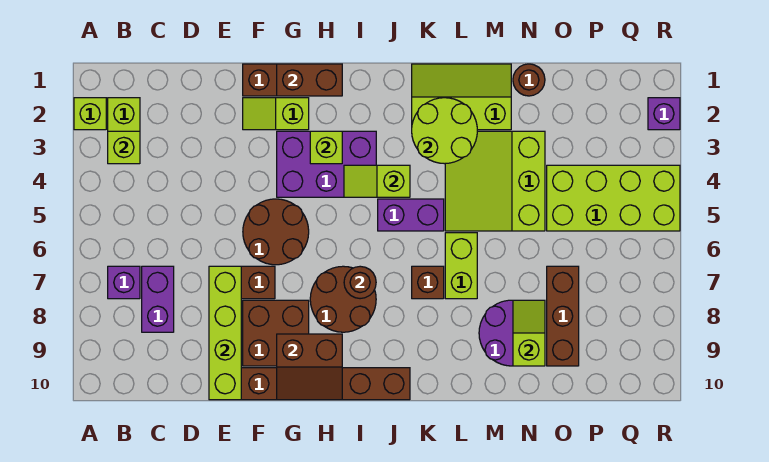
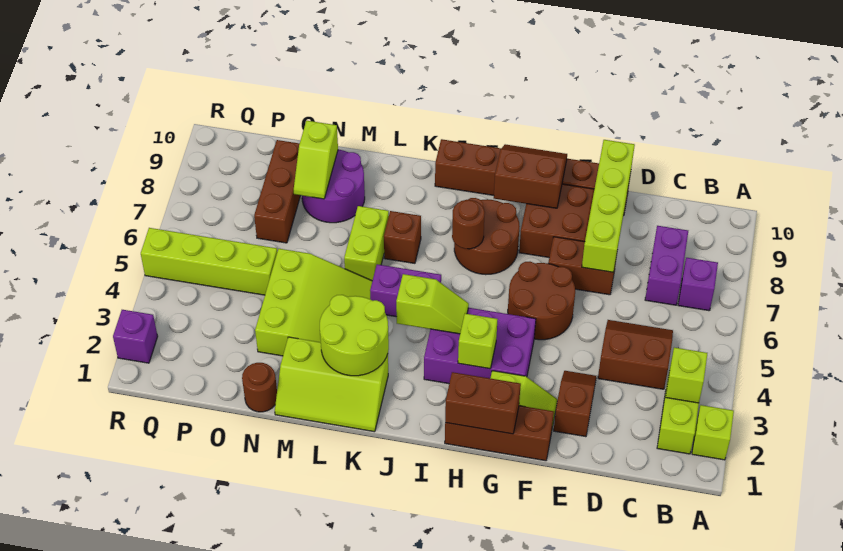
none -> brown slope C4:D5 level 1 top 4
none -> brown slope E2:E3 level 1 top 2
lime brick O4:R5 level 1 -> lime brick O5:R5 level 1

